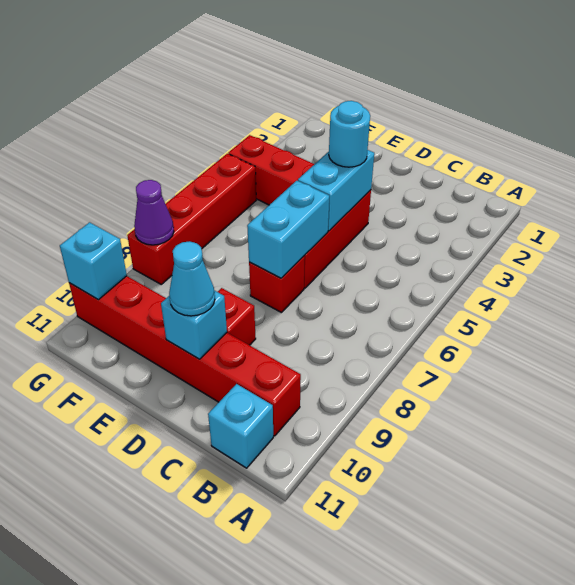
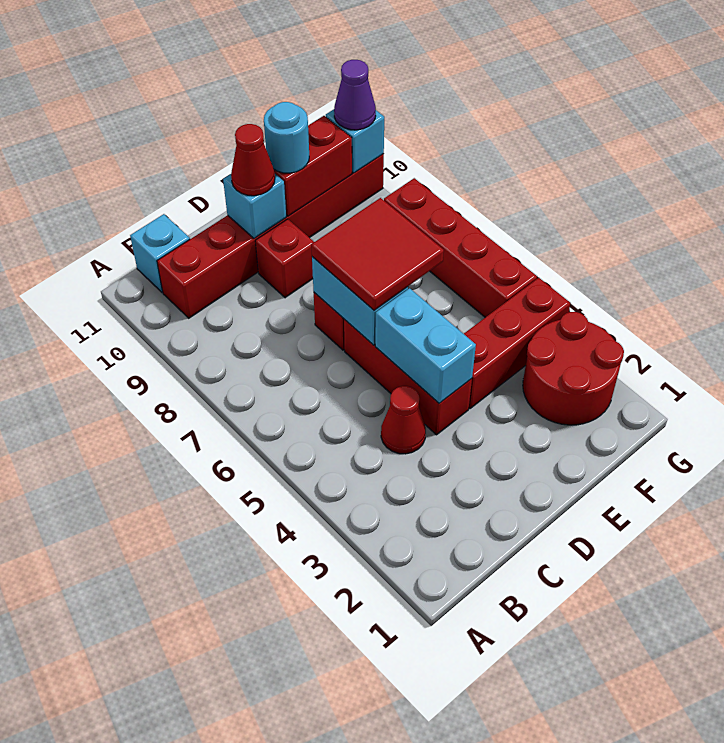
none -> red cone C4 level 1
cyan round brick D4 level 3 -> cyan round brick E10 level 3
none -> red tile D6:E7 level 3
cyan cone D10 level 3 -> red cone D10 level 3
none -> red brick E10:F10 level 2
none -> red round brick F2:G3 level 1
purple cone G8 level 2 -> purple cone G10 level 3

